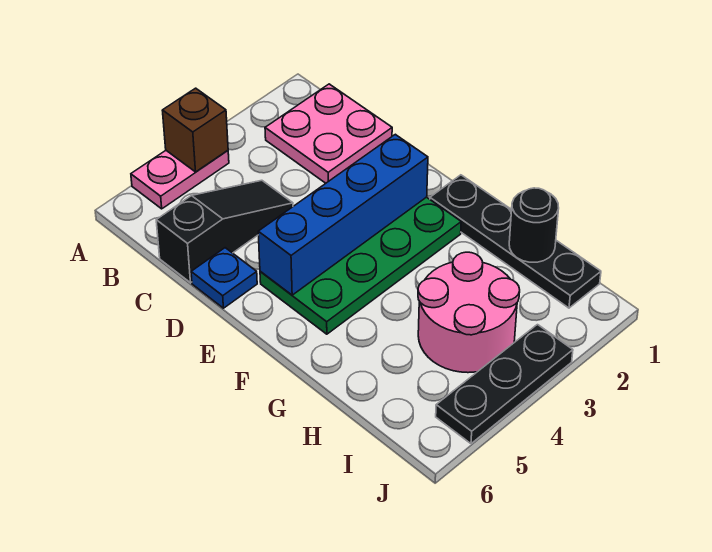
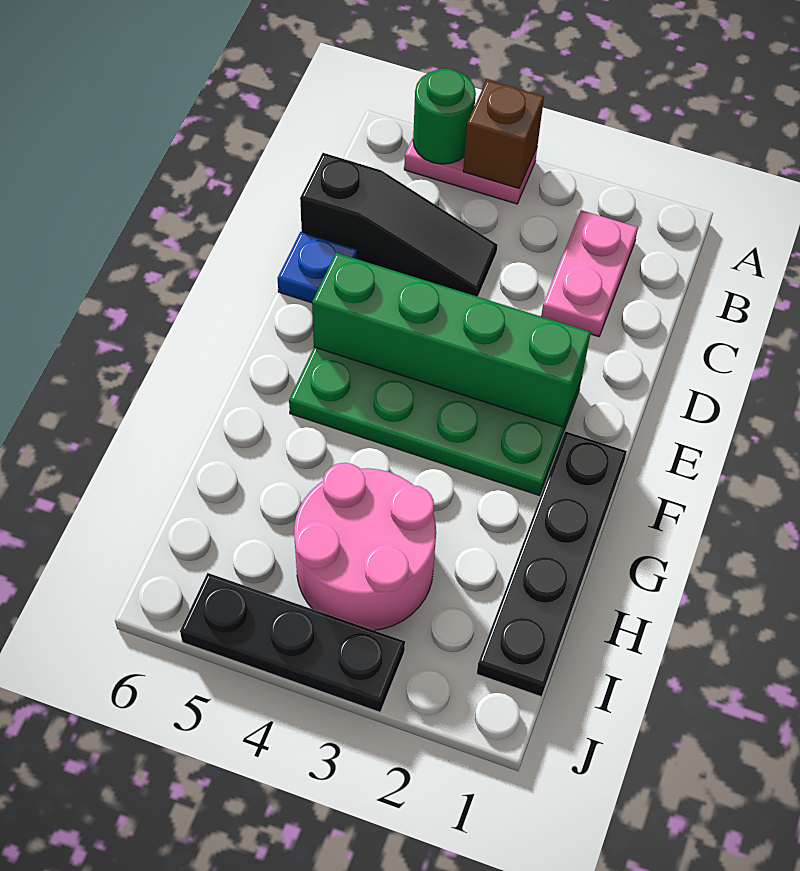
none -> green round brick A5 level 2
pink plate B1:C2 level 1 -> pink plate B2:C2 level 1
blue brick E2:E5 level 2 -> green brick E2:E5 level 2
black round brick H1 level 2 -> none

